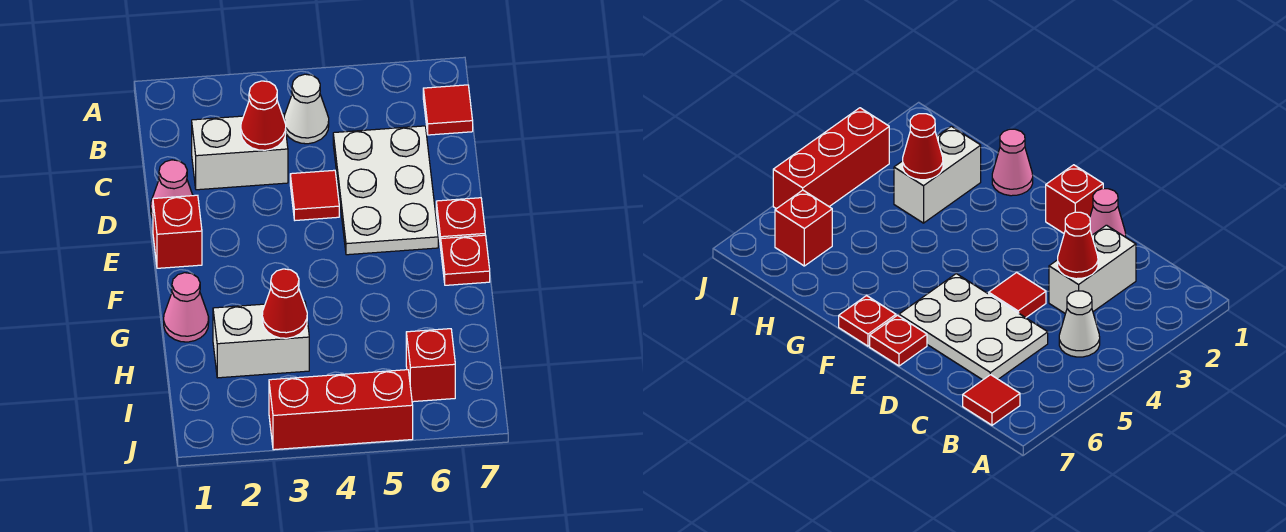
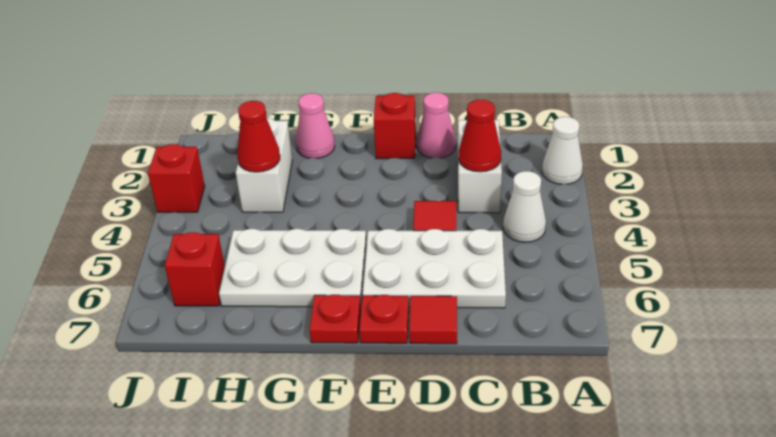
none -> white cone A2 level 1
red tile B7 level 1 -> red tile D7 level 1
none -> white plate F5:H6 level 1
red brick J3:J5 level 1 -> red brick J3 level 1

